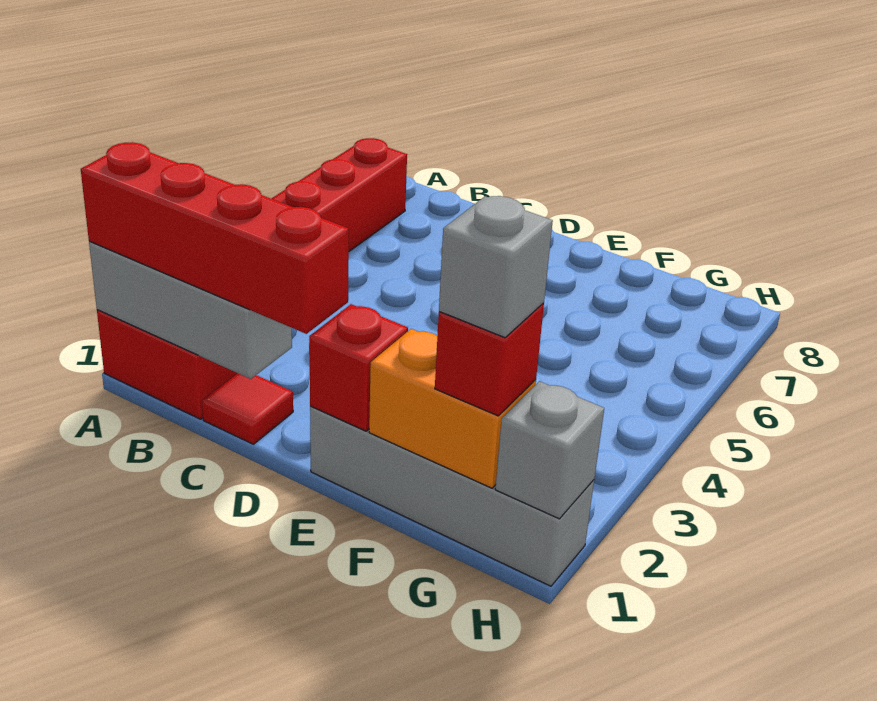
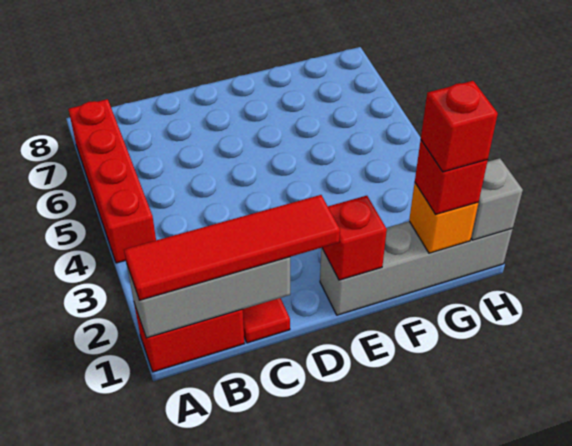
red brick A1:D1 level 3 -> red tile A1:D1 level 3
orange brick F1:G1 level 2 -> orange brick G1 level 2
grey brick G1 level 4 -> red brick G1 level 4

